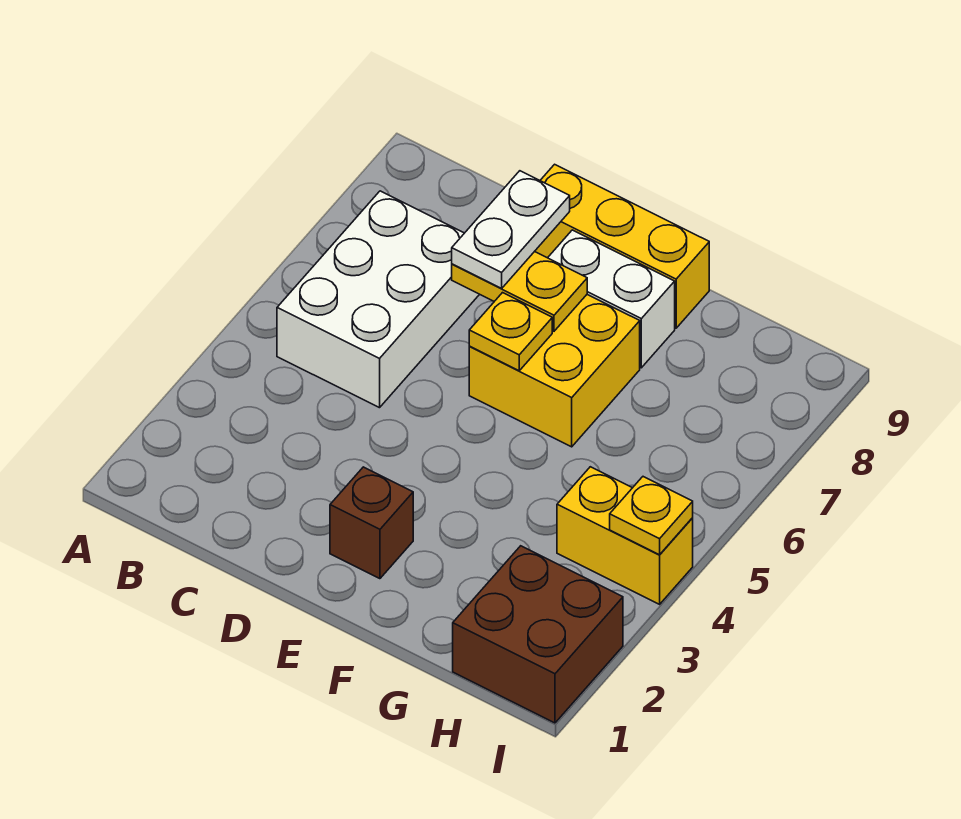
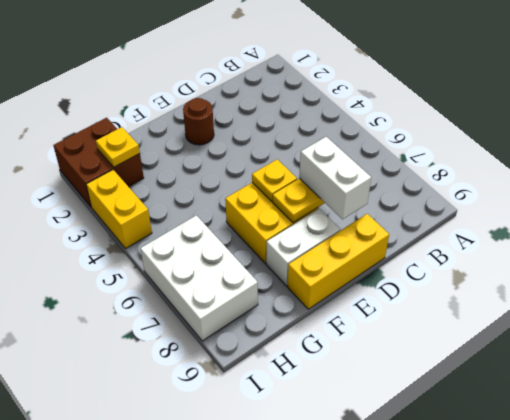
white brick B5:C7 level 1 -> white brick H6:I8 level 1
white plate D7:D8 level 3 -> white brick D7:D8 level 3
brown brick E2 level 1 -> brown round brick E2 level 1
yellow brick H4:I4 level 1 -> yellow brick I3:I4 level 1
yellow plate I4 level 2 -> yellow plate H2 level 2

